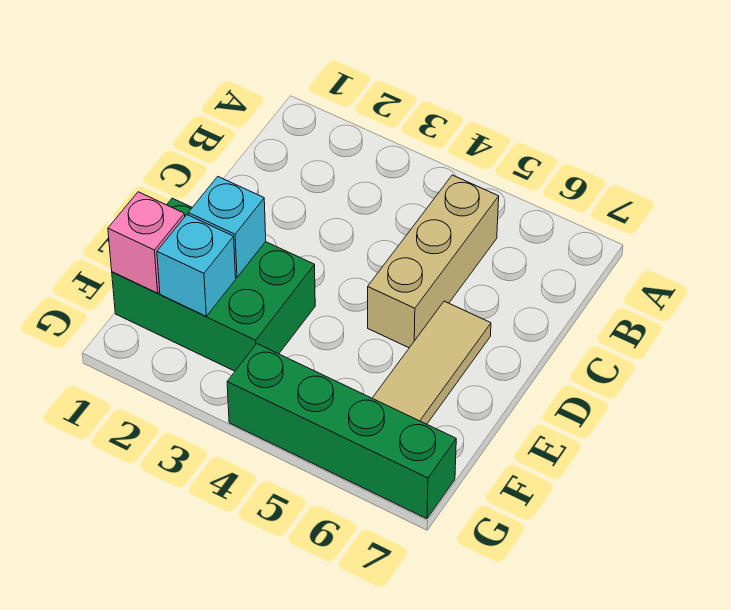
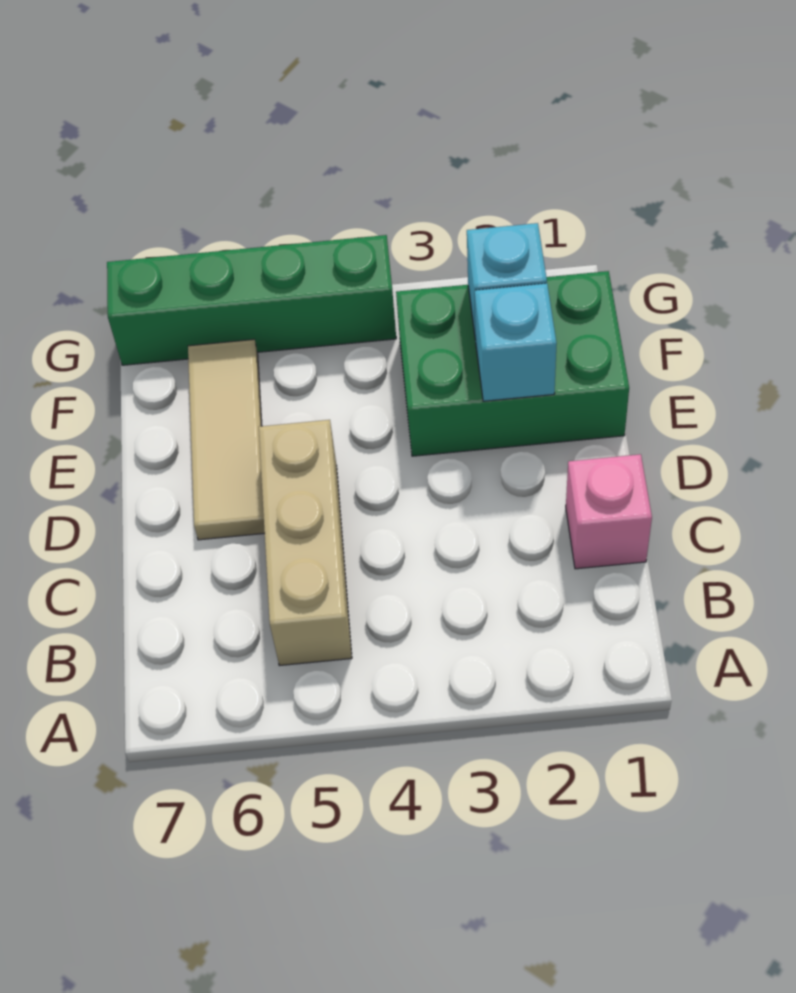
pink brick F1 level 2 -> pink brick C1 level 1

